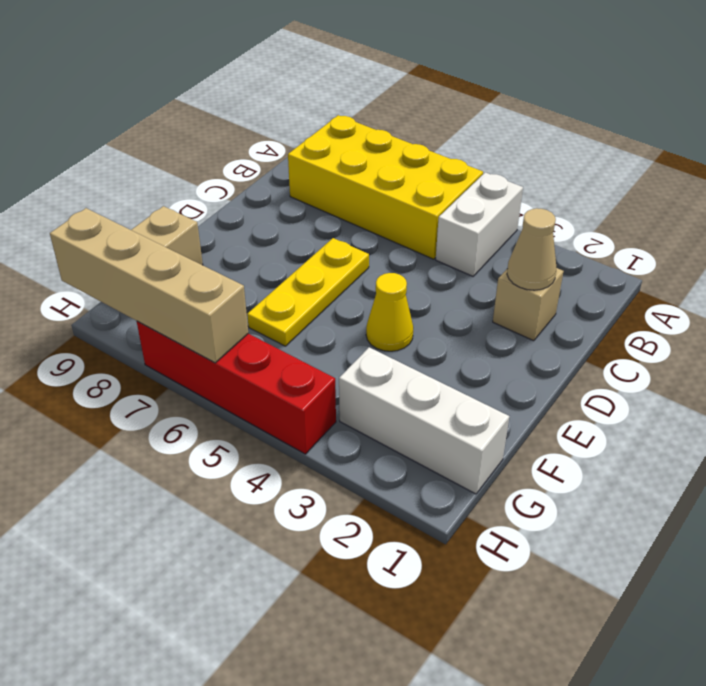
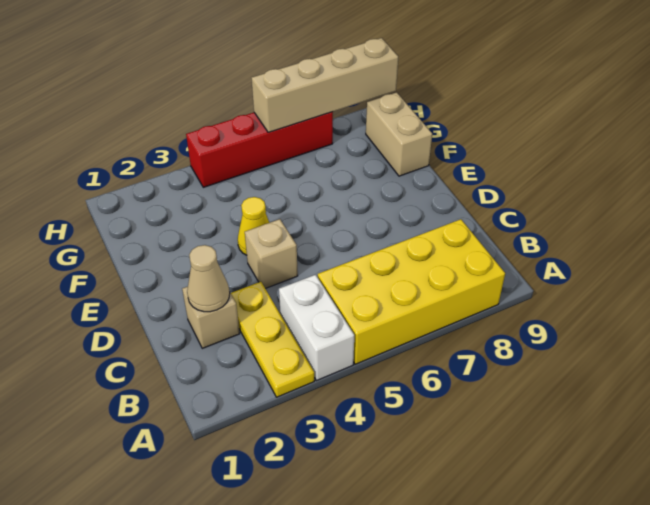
none -> tan brick D4 level 1
yellow plate D6:F6 level 1 -> yellow plate A3:C3 level 1
white brick G1:G3 level 1 -> none

